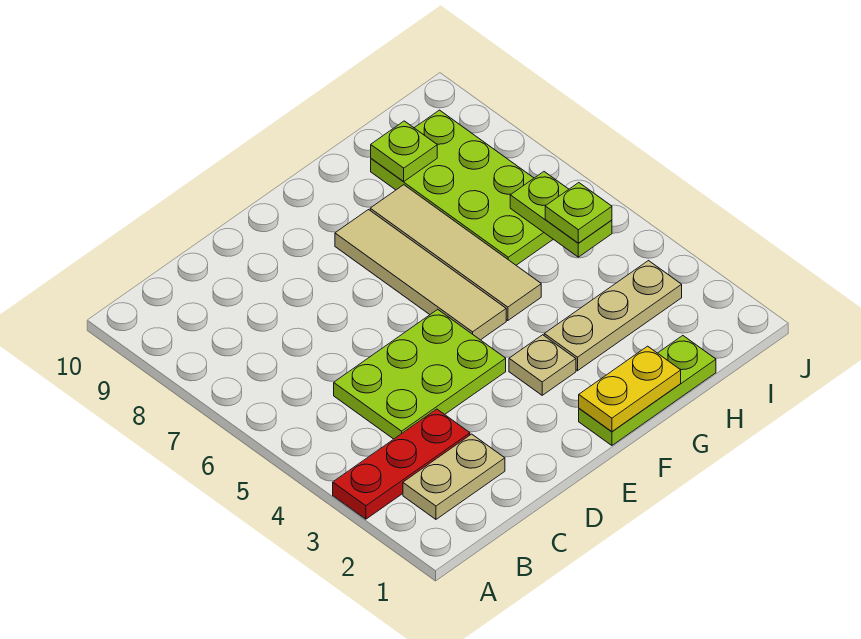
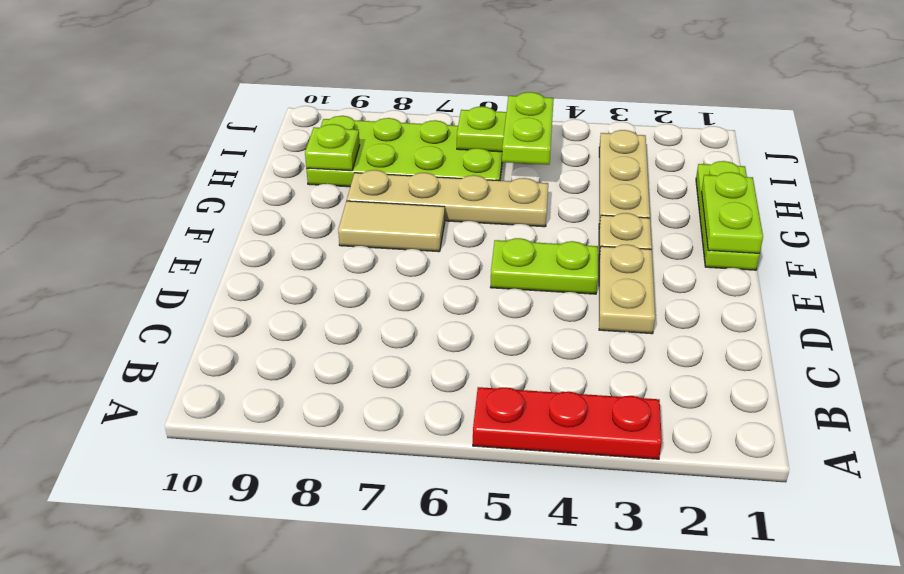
red plate A3:C3 level 1 -> red plate A3:A5 level 1
tan plate B2:C2 level 1 -> tan plate D3:E3 level 1
lime plate C4:E5 level 1 -> lime plate E4:E5 level 1
yellow plate F1:G1 level 2 -> lime plate F1:G1 level 2
tan tile F5:F8 level 1 -> tan tile F7:F8 level 1
tan tile G5:G8 level 1 -> tan plate G5:G8 level 1
lime plate I5 level 3 -> lime plate H5:I5 level 3

